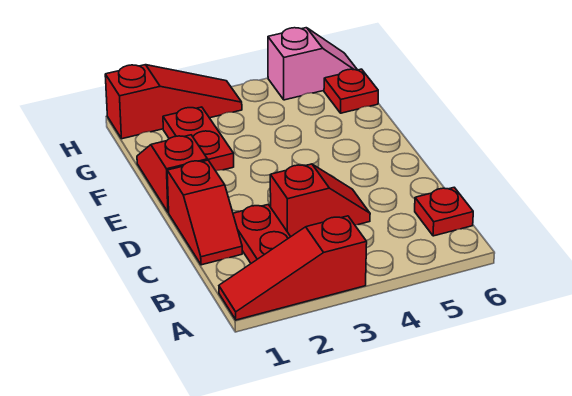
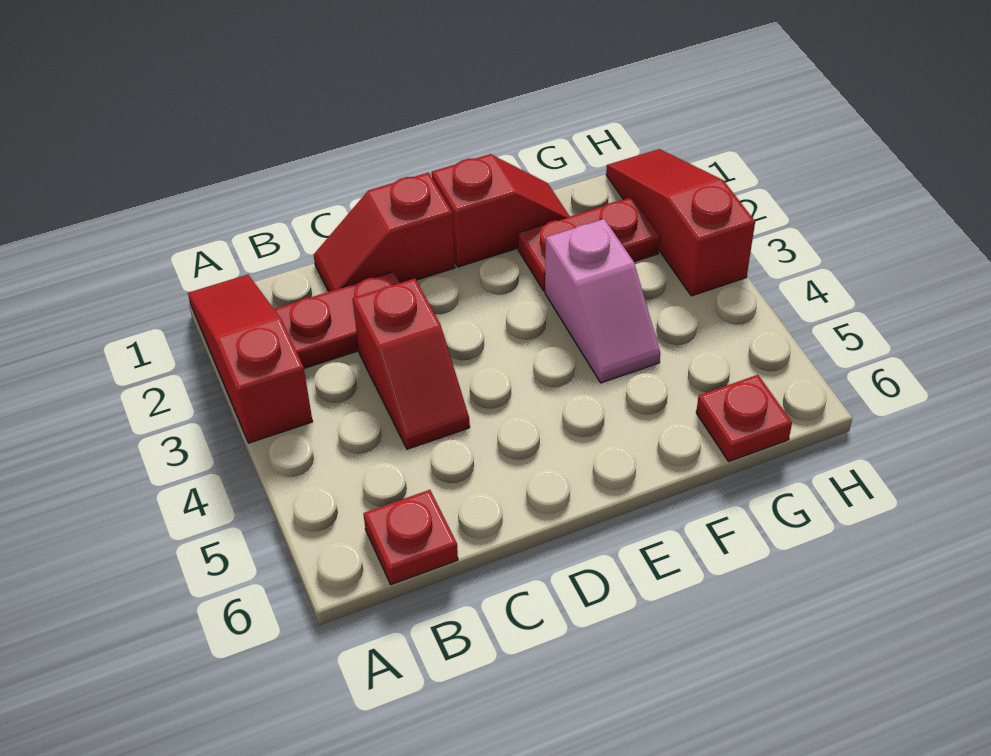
red slope H1:H3 level 1 top 1 -> red slope H1:H3 level 1 top 3
pink slope H5:H6 level 1 top 5 -> pink slope F3:F4 level 1 top 3

